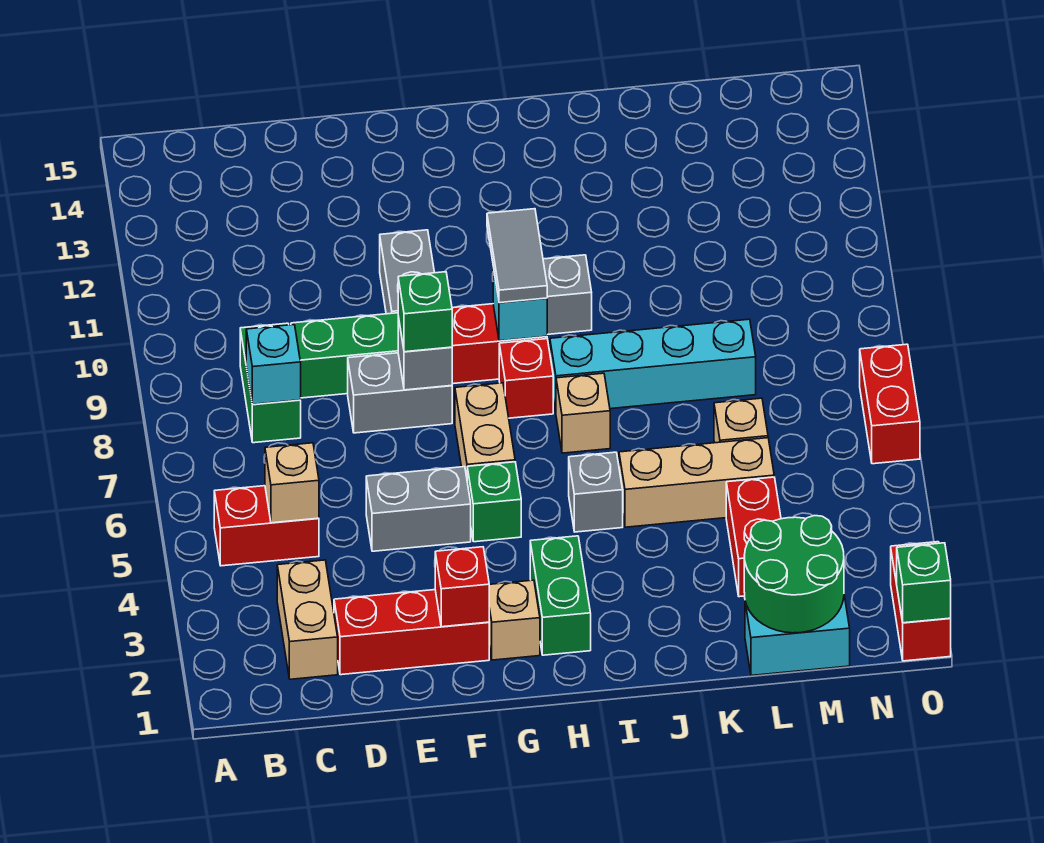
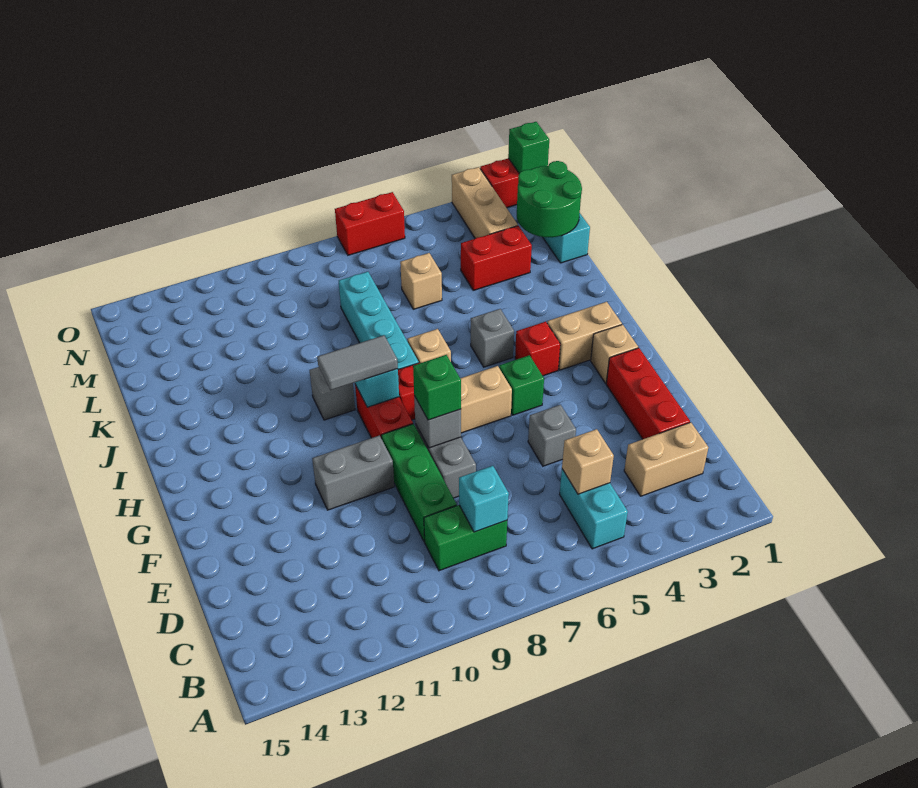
red brick B5:C5 level 1 -> cyan brick B5:C5 level 1
grey brick E5:F5 level 1 -> grey brick E5 level 1
red brick F2 level 2 -> red brick H4 level 1
green brick H2:H3 level 1 -> tan brick H2:H3 level 1
tan brick J5:L5 level 1 -> tan brick M3:O3 level 1

